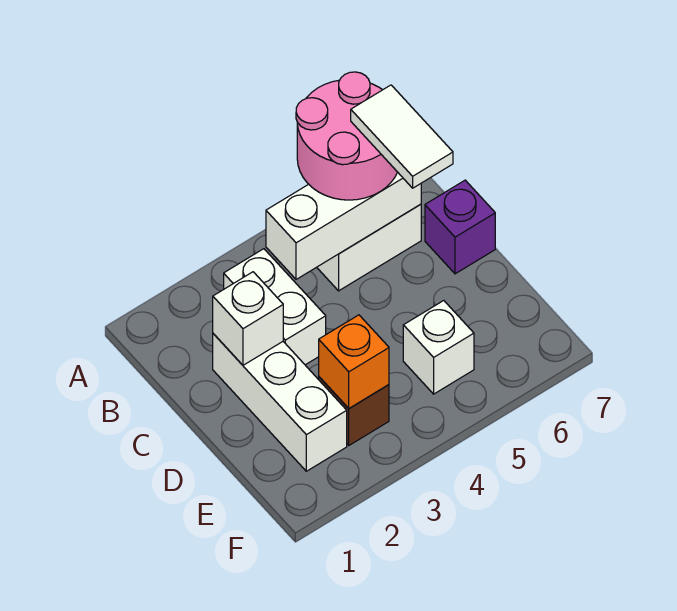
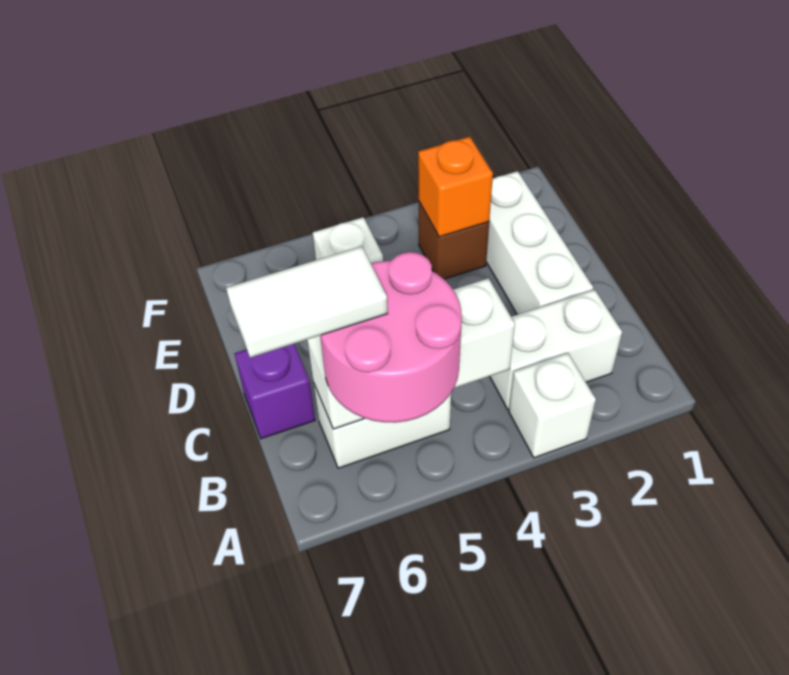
white brick B3:C3 level 1 -> white brick B2:B3 level 1
white tile B6:C6 level 4 -> white tile B6:B7 level 4
white brick C2 level 2 -> white brick A3 level 1

